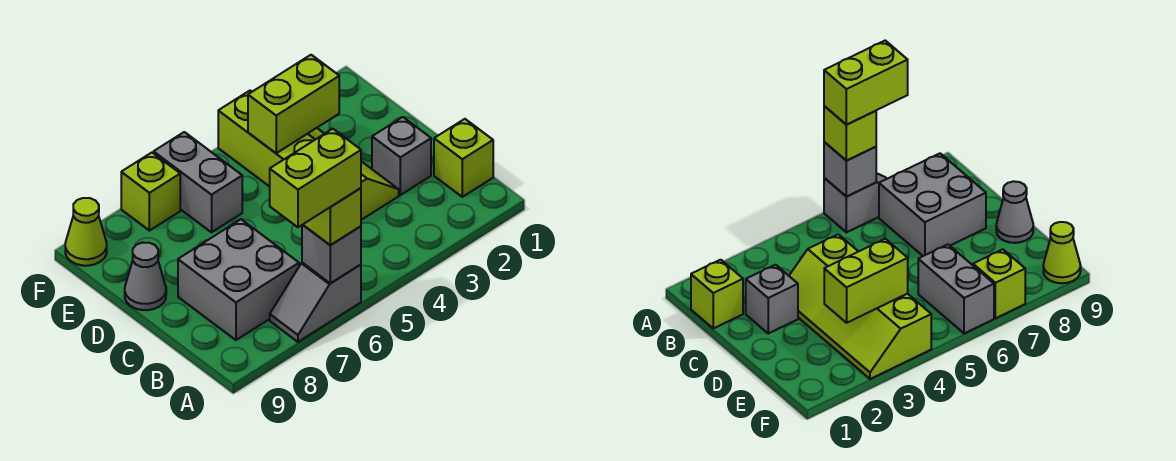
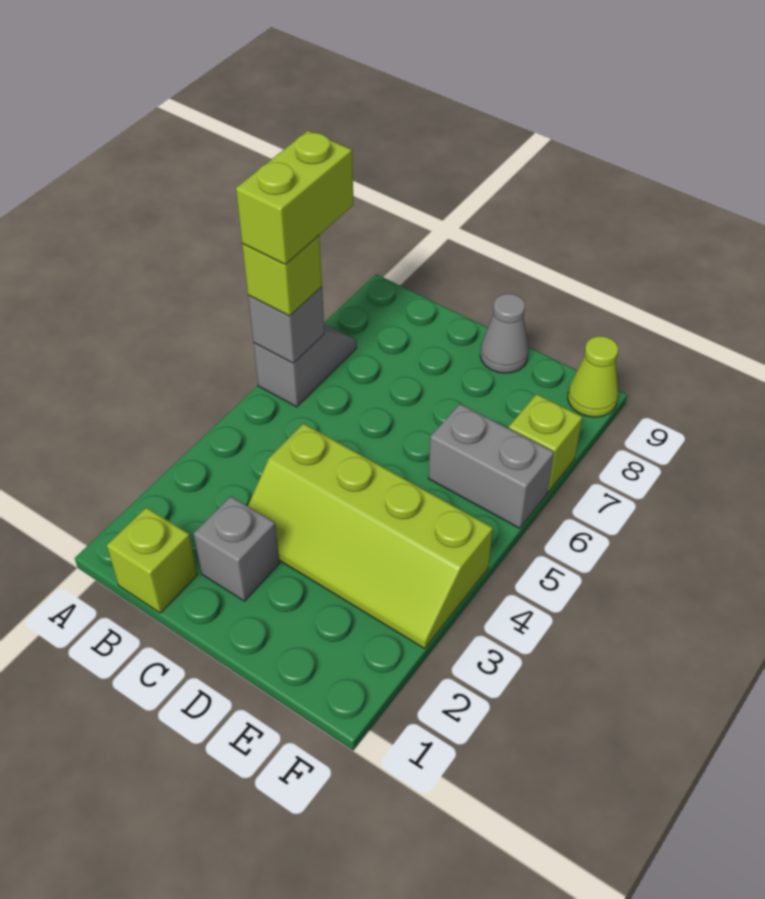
grey brick B7:C8 level 1 -> none
lime brick E3:E4 level 2 -> none

